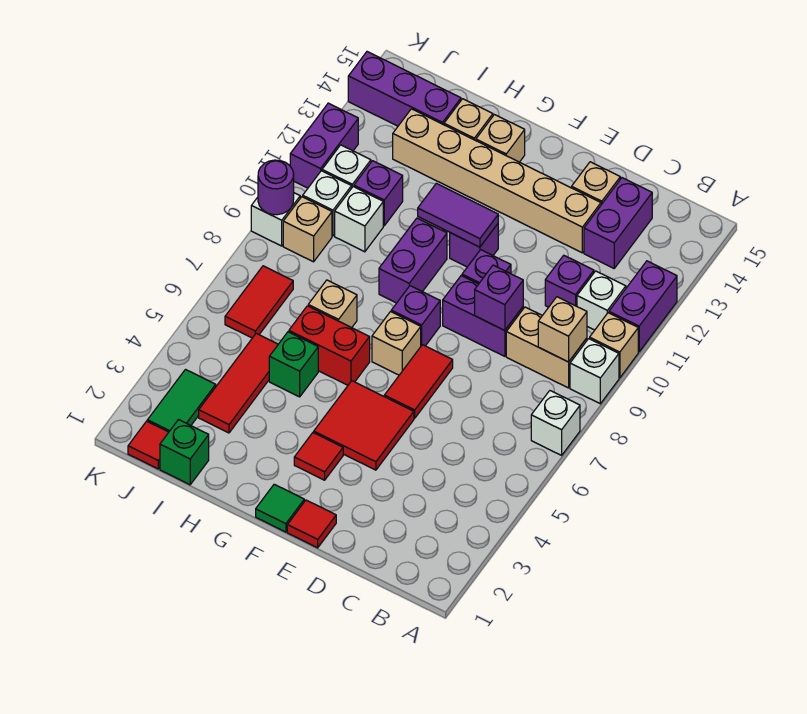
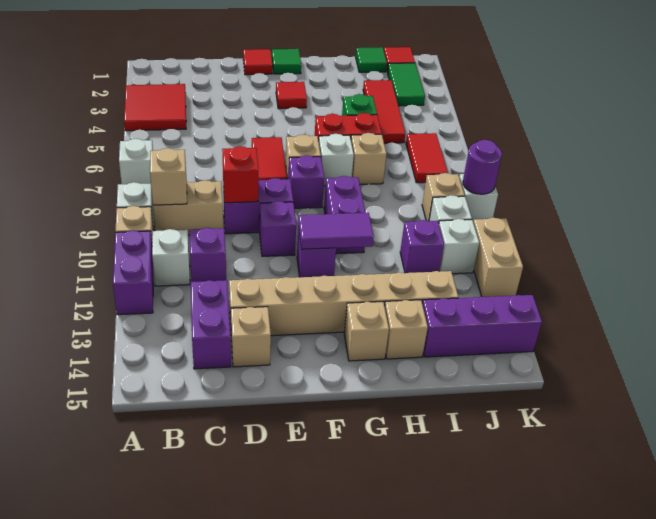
purple brick D9 level 2 -> red brick D9 level 2
red tile E4:F5 level 1 -> red tile A3:B4 level 1
green brick I1 level 1 -> green tile I1 level 1
white brick I10 level 1 -> white brick G7 level 1
purple brick K11:K12 level 1 -> tan brick K11:K12 level 1

